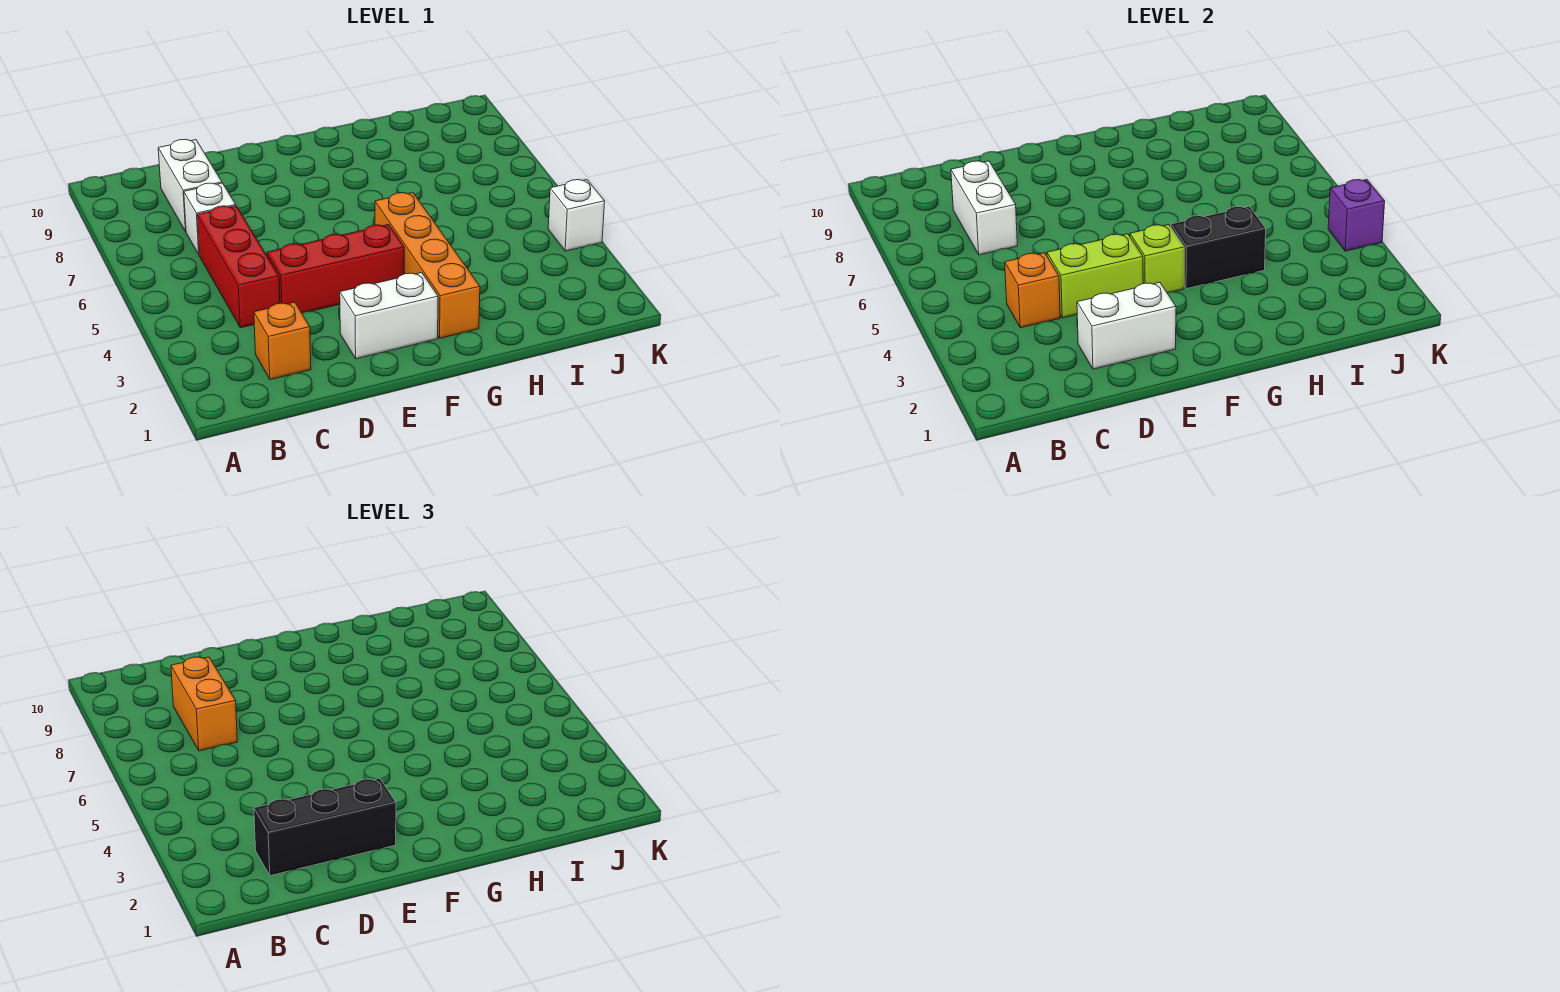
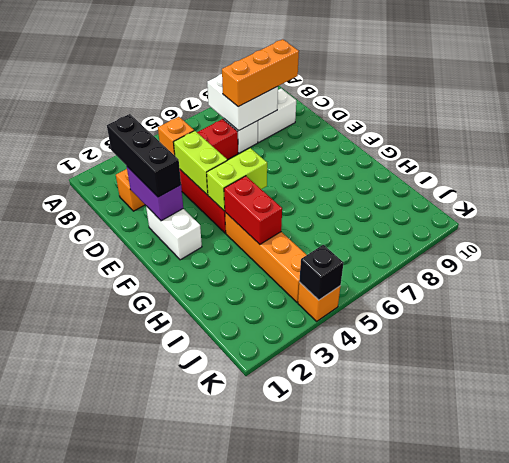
white brick C7:C8 level 2 -> white brick B7:C8 level 2
orange brick C7:C8 level 3 -> orange brick C7:C9 level 3
white brick D2:E2 level 2 -> purple brick D2:E2 level 2
lime brick F4 level 2 -> lime brick F4:F5 level 2
orange brick G2:G5 level 1 -> orange brick G4:J4 level 1
black brick G4:H4 level 2 -> red brick G4:H4 level 2
white brick K4 level 1 -> orange brick K4 level 1
purple brick K4 level 2 -> black brick K4 level 2

